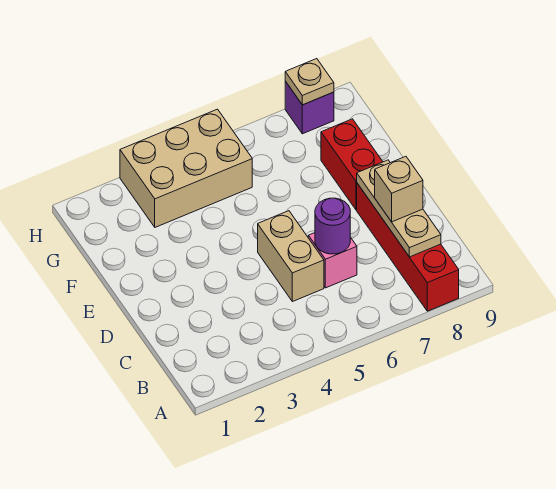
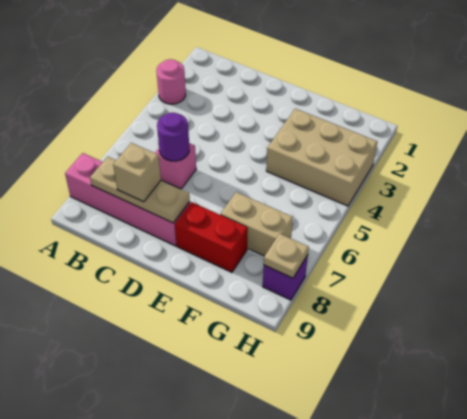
none -> pink round brick A3 level 1
red brick A8:D8 level 1 -> pink brick A8:D8 level 1
tan brick C5:D5 level 1 -> tan brick F7:G7 level 1
tan brick G3:H5 level 1 -> tan brick F3:H4 level 1

